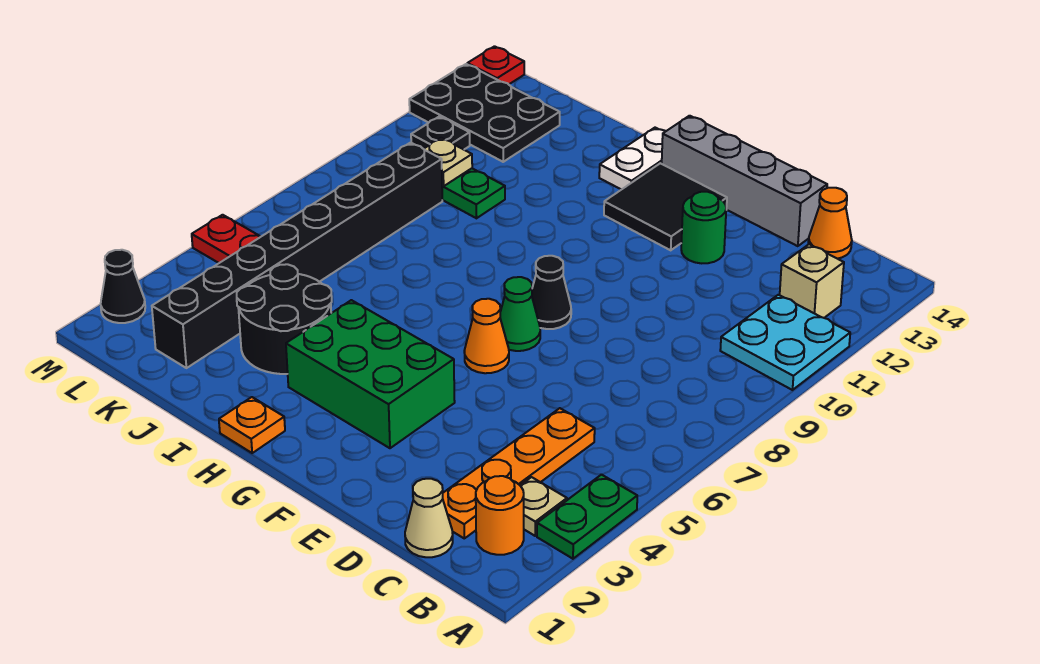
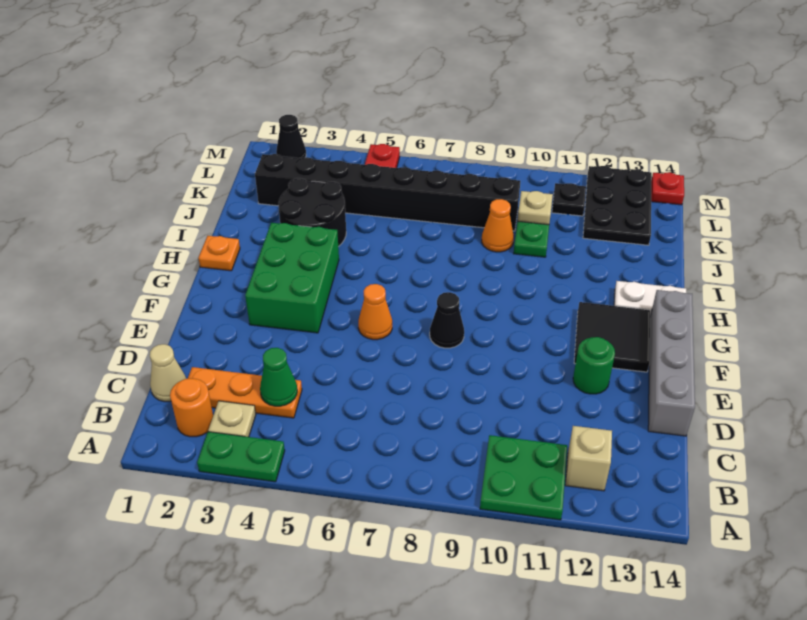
cyan plate A10:B11 level 1 -> green plate A10:B11 level 1
orange plate C2:C5 level 1 -> orange plate C2:C4 level 1
orange cone C14 level 1 -> orange cone J9 level 1
green cone F7 level 1 -> green cone C4 level 2

